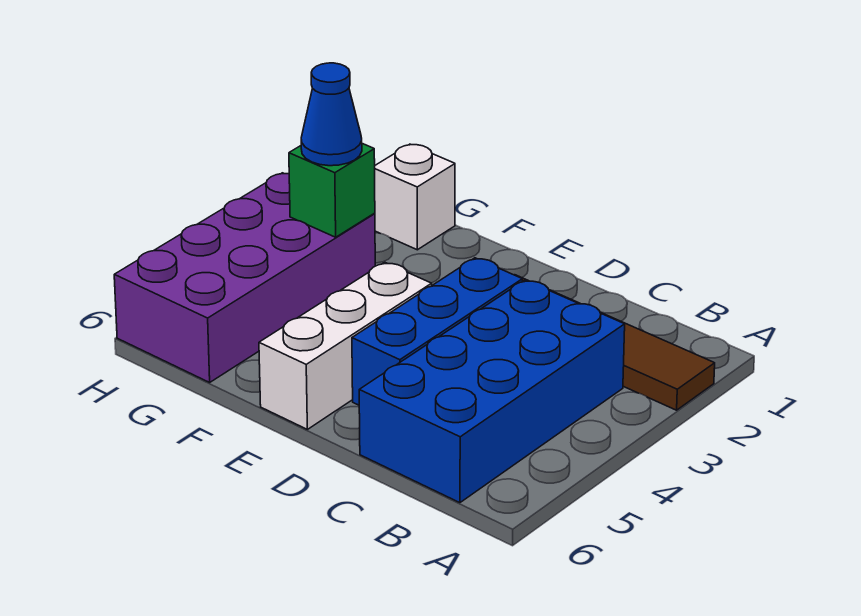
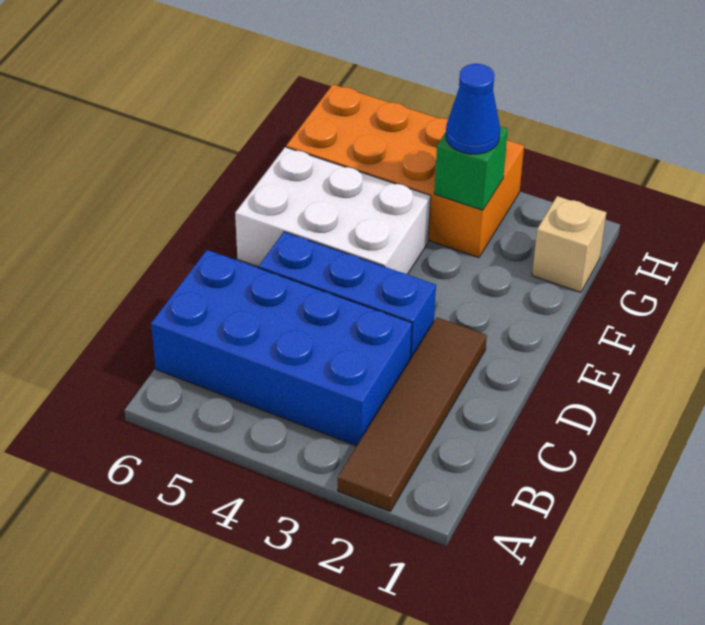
white brick E4:E6 level 1 -> white brick E4:F6 level 1
white brick G1 level 1 -> tan brick G1 level 1
purple brick G3:H6 level 1 -> orange brick G3:H6 level 1

